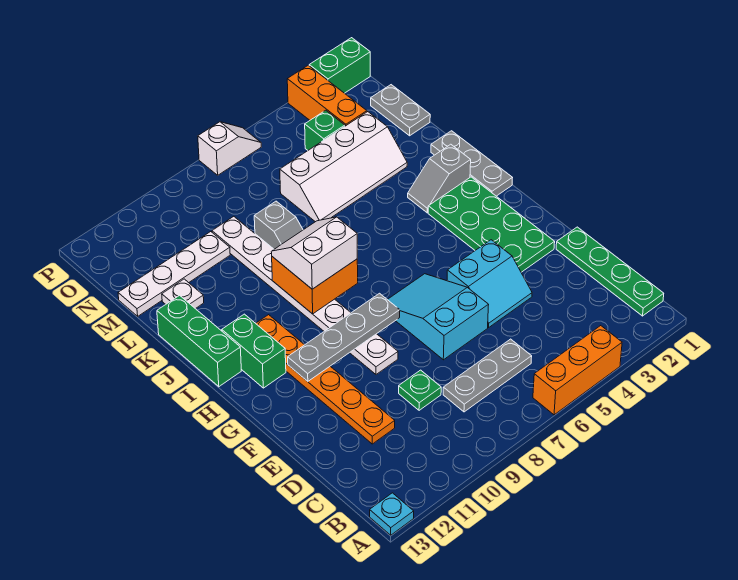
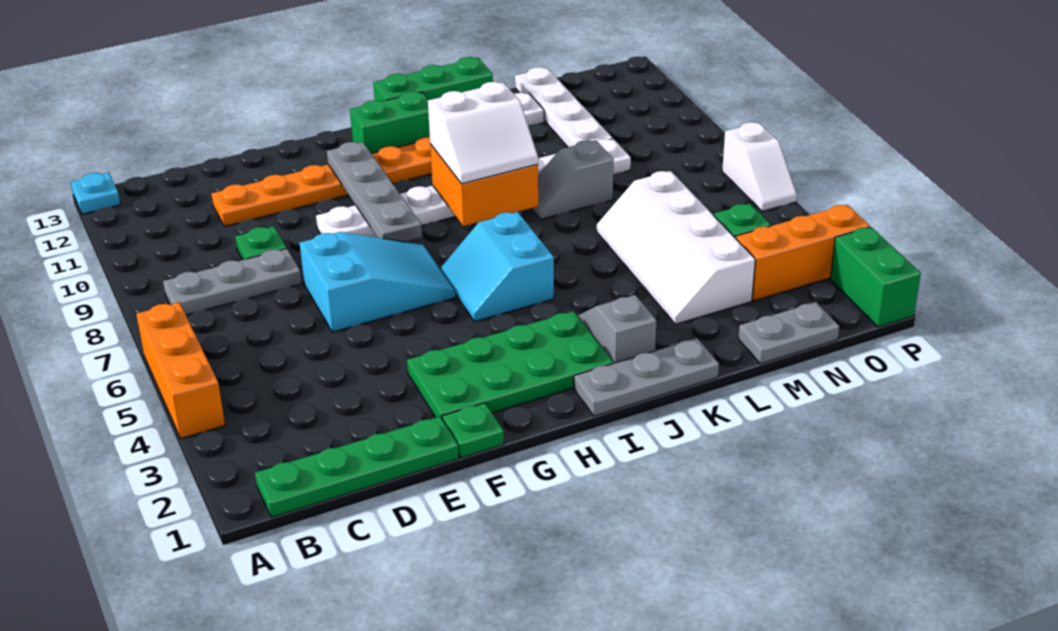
grey plate C6:C8 level 1 -> grey plate B8:D8 level 1
cyan slope E4:F5 level 1 top F -> cyan slope H5:I6 level 1 top I
none -> green plate F1 level 1
white slope I8:J9 level 3 top I -> white slope I8:J9 level 3 top 9

